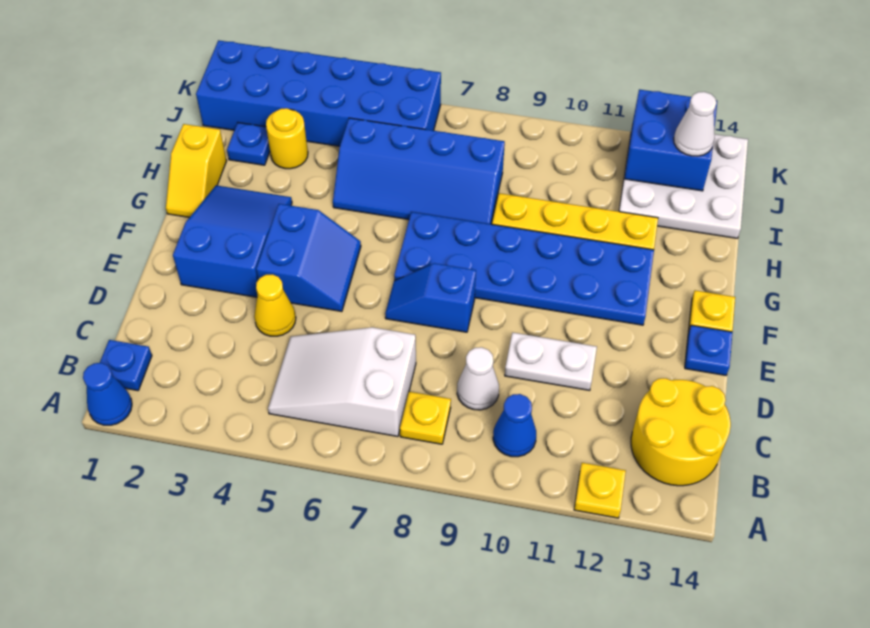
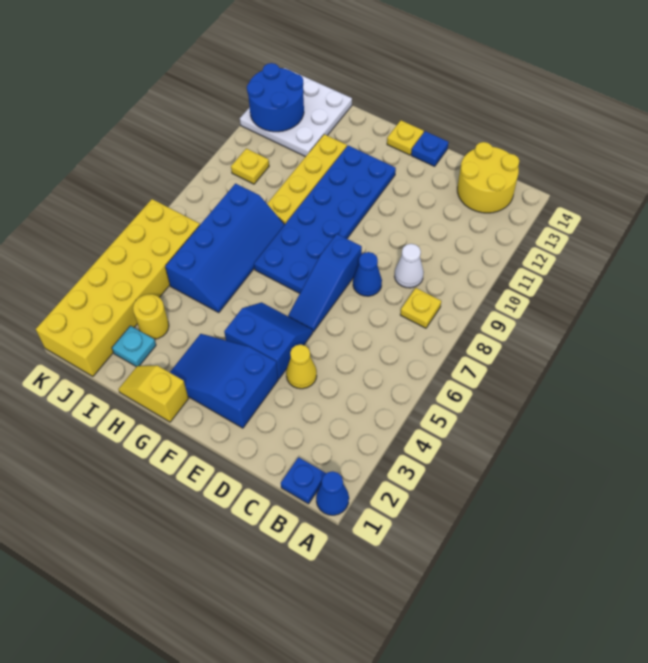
yellow plate A12 level 1 -> yellow plate J10 level 1
white slope B5:C7 level 1 top 7 -> none
blue cone B10 level 1 -> blue cone D8 level 1
white plate D10:D11 level 1 -> none
blue slope E7:E8 level 1 top 8 -> blue slope E6:E8 level 1 top 8
yellow slope G1:H1 level 1 top H -> yellow slope G1:H1 level 1 top G
blue plate I2 level 1 -> cyan plate I2 level 1
blue brick J1:K6 level 1 -> yellow brick J1:K6 level 1
blue brick J12:K13 level 2 -> blue round brick J12:K13 level 2
white cone J13 level 3 -> none

